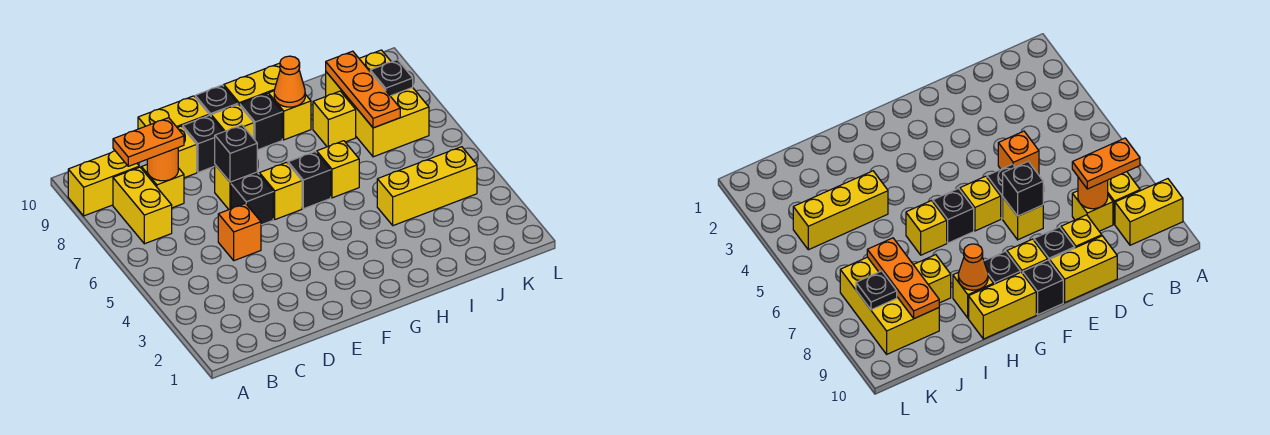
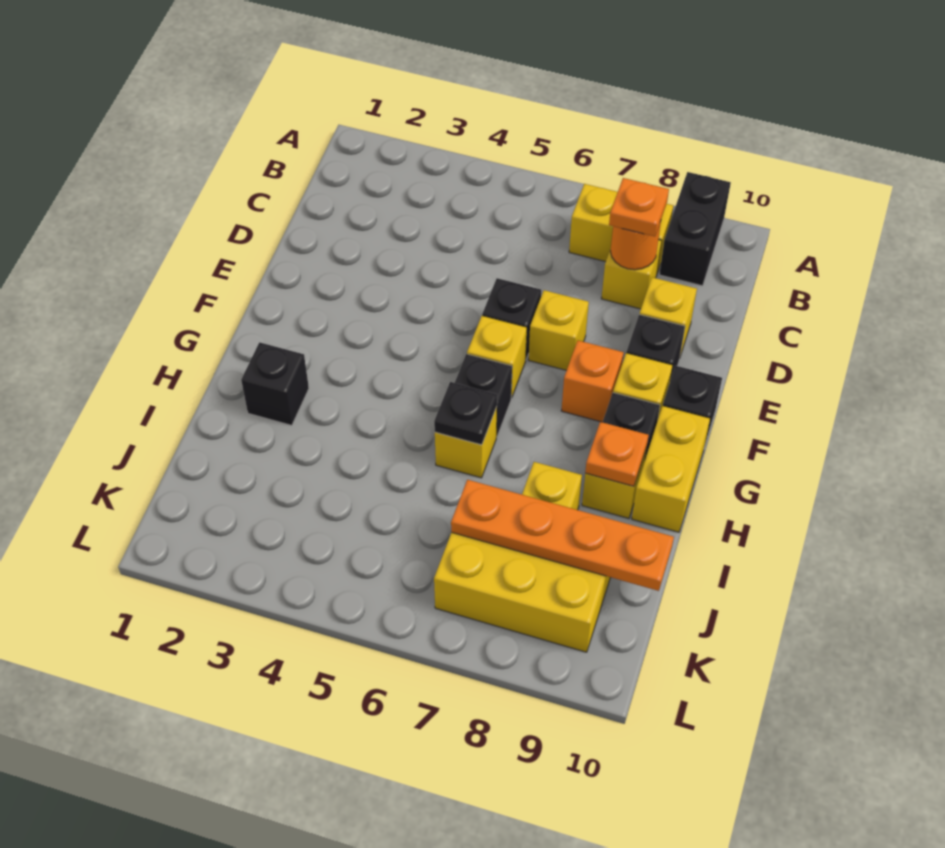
yellow brick A9:B9 level 1 -> black brick A9:B9 level 1
orange plate B8:C8 level 3 -> orange plate C8 level 3
orange brick D5 level 1 -> orange brick F8 level 1
yellow brick D10:E10 level 1 -> none
black brick E7 level 2 -> black brick H2 level 1
orange cone H9 level 2 -> orange plate H9 level 2
yellow brick I4:K4 level 1 -> none
orange plate J7:J9 level 2 -> orange plate J7:J10 level 2
black plate K8 level 2 -> black plate H6 level 2

